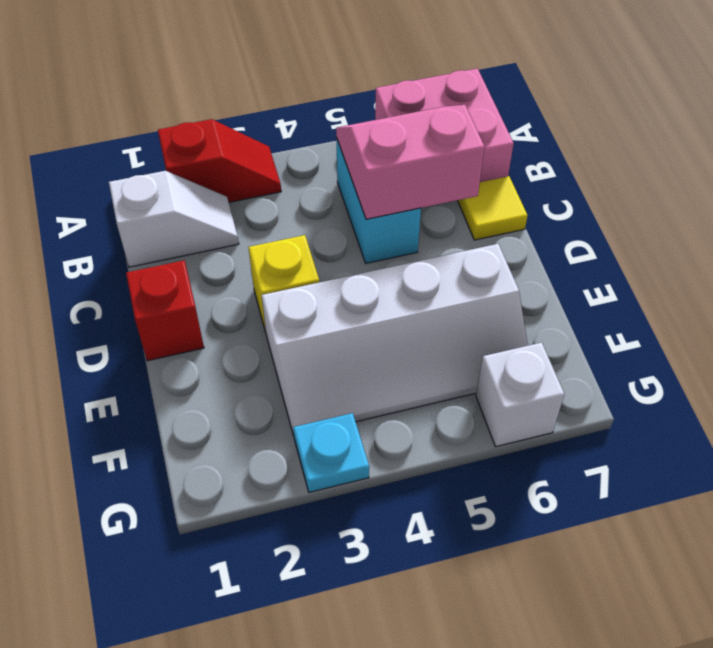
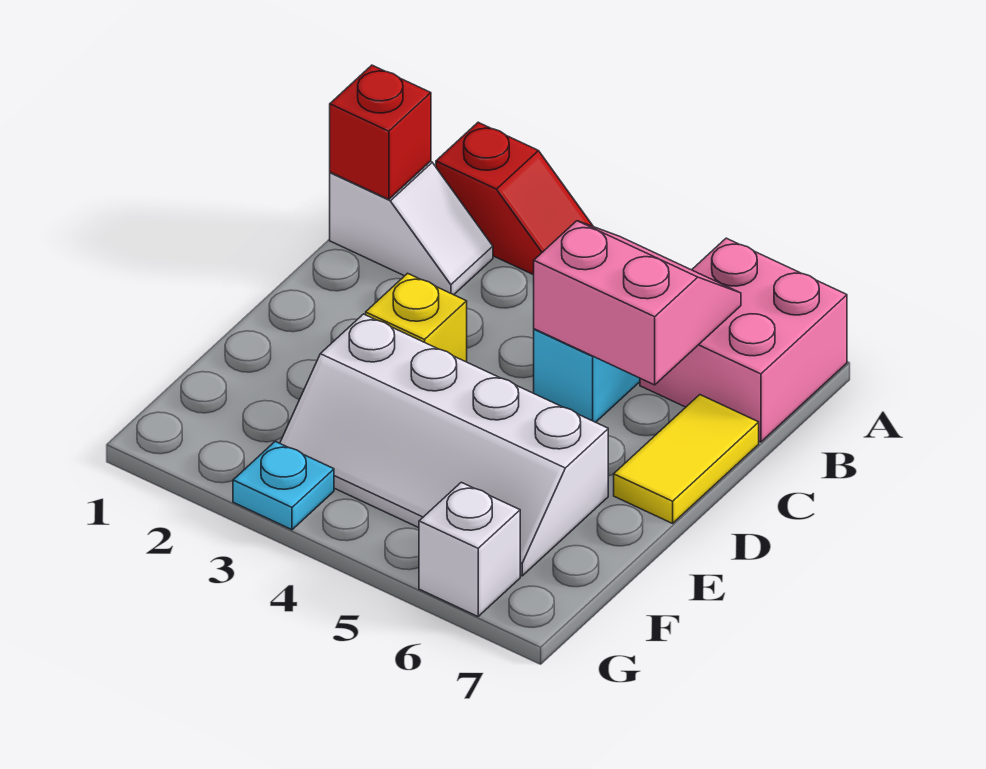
yellow tile C7 level 1 -> yellow tile C7:D7 level 1
red brick D1 level 1 -> red brick B1 level 2

